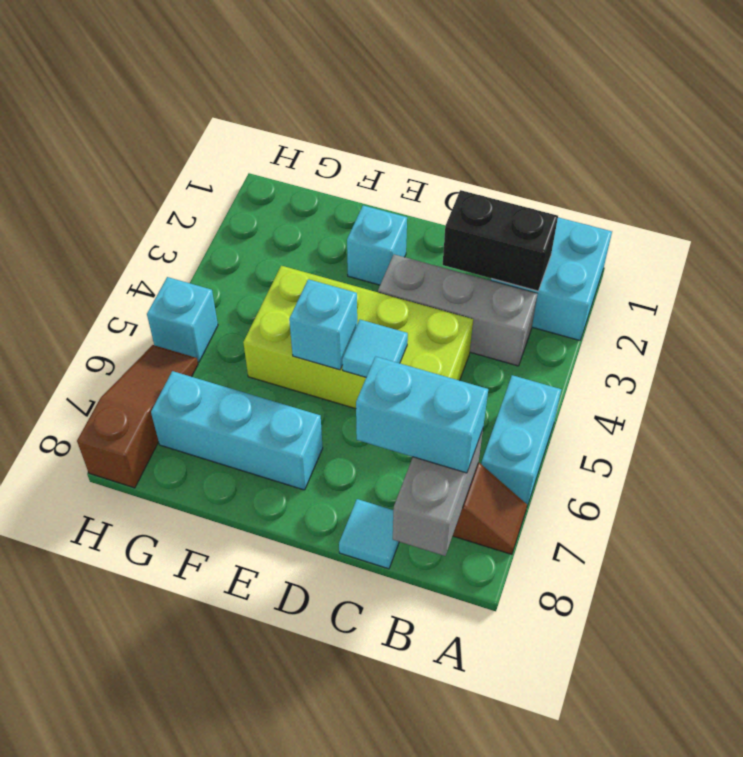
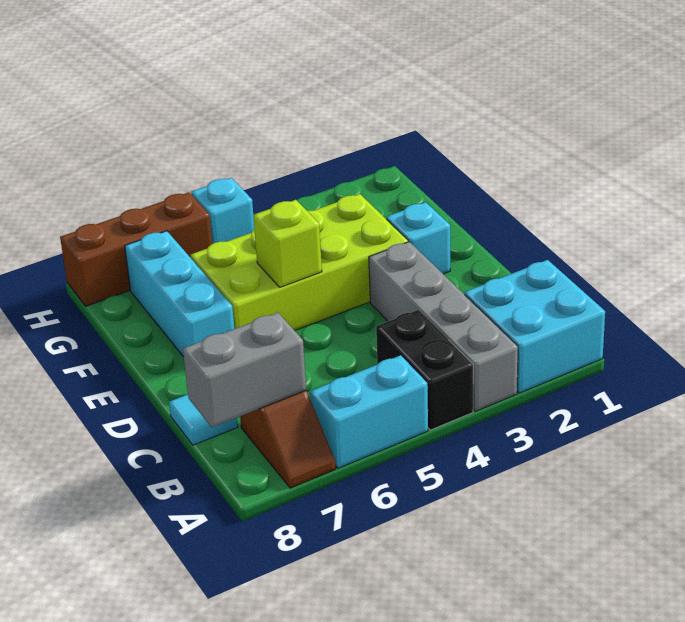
black brick B2:C2 level 2 -> black brick A4:B4 level 1
grey brick B3:D3 level 1 -> grey brick A3:D3 level 1
cyan brick B7:C7 level 3 -> none
lime brick C4:F5 level 1 -> lime brick E3:F6 level 1
cyan tile D5 level 2 -> none
cyan brick E5 level 2 -> lime brick E5 level 2
brown slope H6:H8 level 1 top 8 -> brown brick H6:H8 level 1

